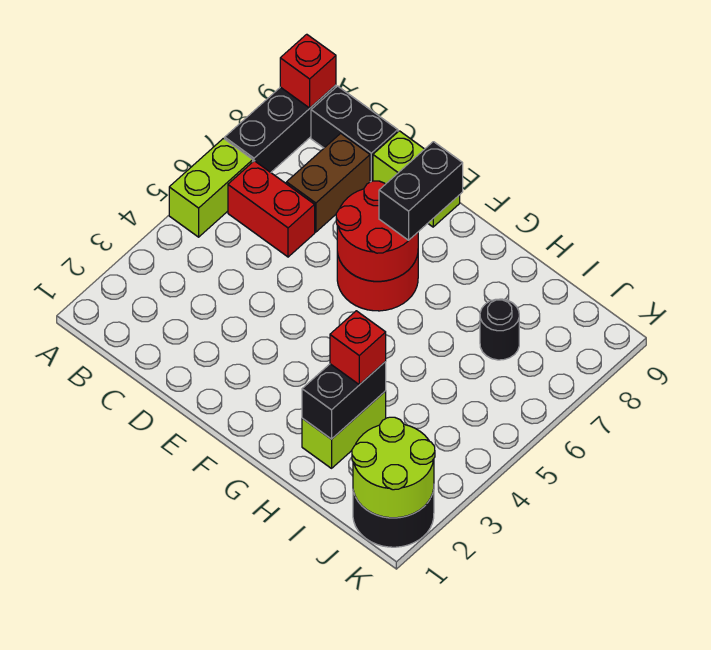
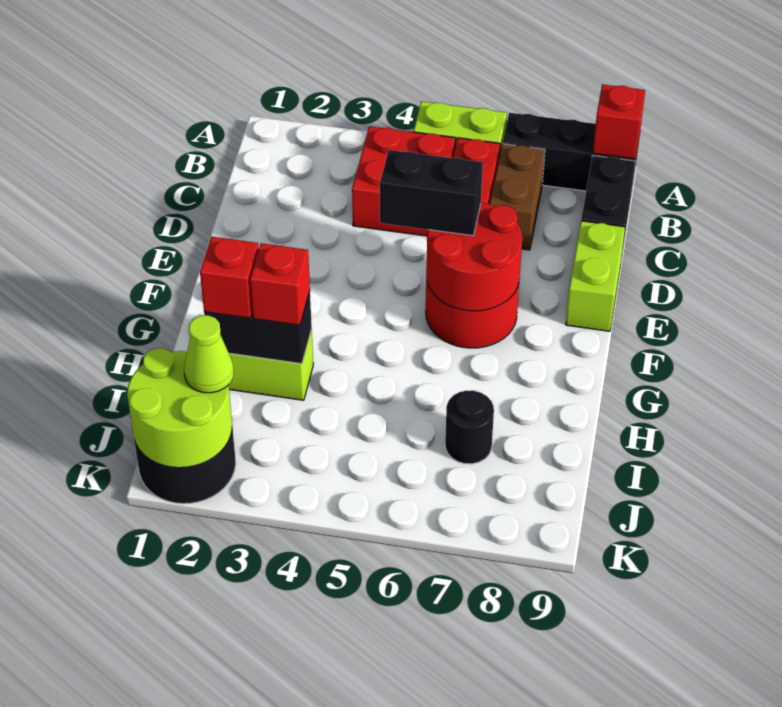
none -> red brick B4:C5 level 1
brown brick C7:C8 level 1 -> brown brick B7:C7 level 1
black brick F7:F8 level 3 -> black brick E5:E6 level 3
none -> red brick H2 level 3
none -> lime cone J2 level 3

